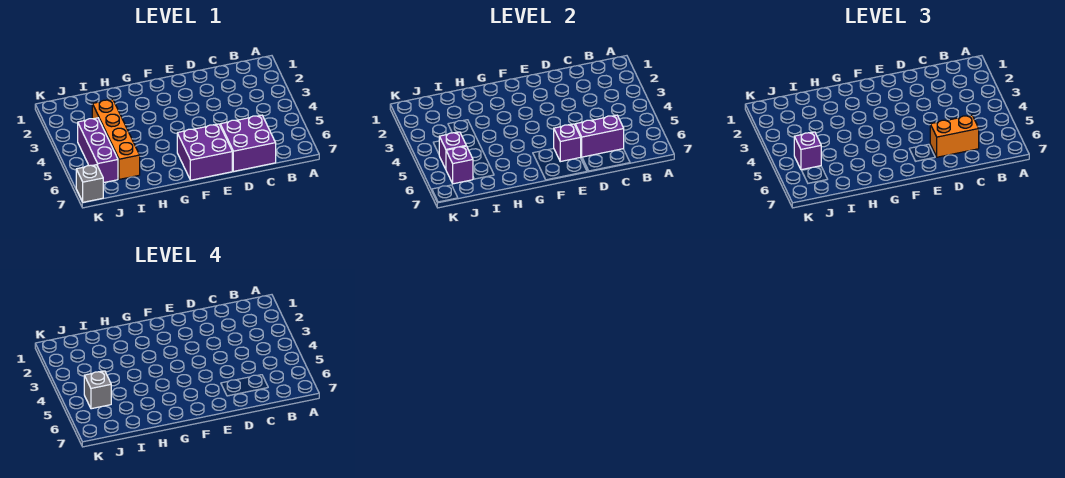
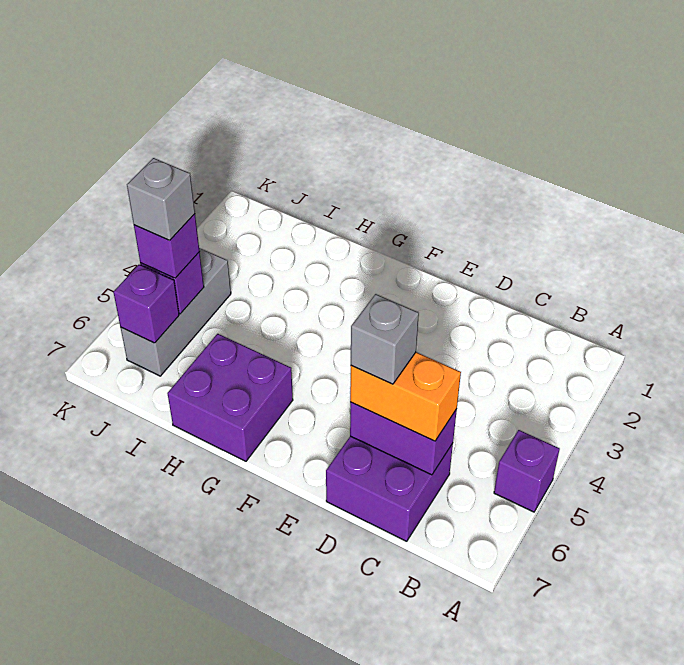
purple brick E6:F7 level 1 -> purple brick G6:H7 level 1
purple brick E6 level 2 -> purple brick A5 level 1
orange brick I3:I6 level 1 -> none
purple brick J4:J6 level 1 -> grey brick J4:J6 level 1
grey brick K7 level 1 -> grey brick D6 level 4

